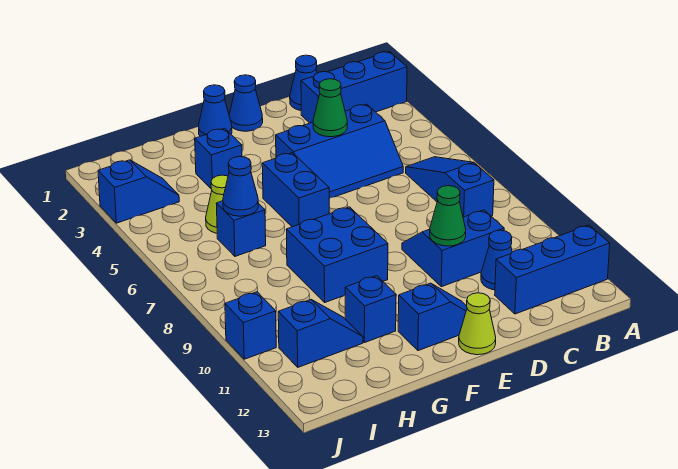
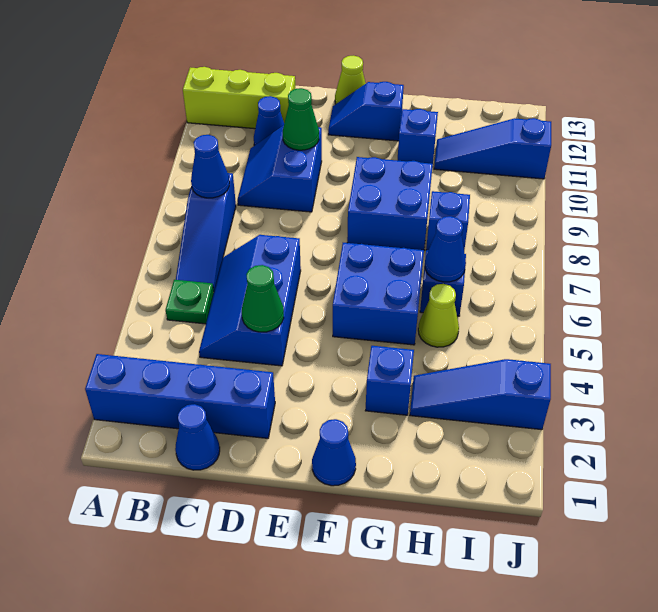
blue brick A2:C2 level 1 -> blue brick A2:D2 level 1
blue brick A12:C12 level 1 -> lime brick A12:C12 level 1
none -> green plate B5 level 1
blue slope C4:E5 level 1 top 4 -> blue slope C4:D6 level 1 top D
blue slope C9:D10 level 1 top 10 -> blue slope C9:D10 level 1 top D
blue cone E1 level 1 -> blue cone B8 level 2
blue brick F5:F6 level 1 -> blue brick F5:G6 level 1
blue slope H11:I11 level 1 top I -> blue slope H11:J11 level 1 top J
blue slope I3:J3 level 1 top J -> blue slope H3:J3 level 1 top J
blue brick J10 level 1 -> blue brick H8 level 1

